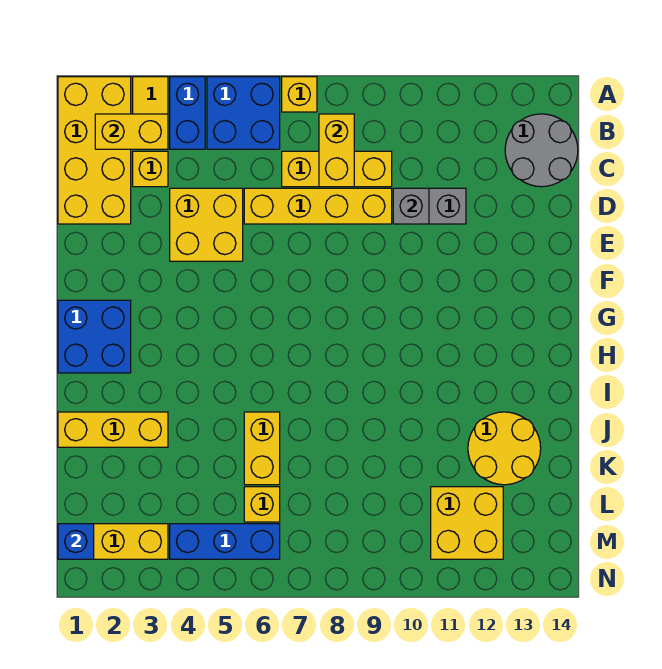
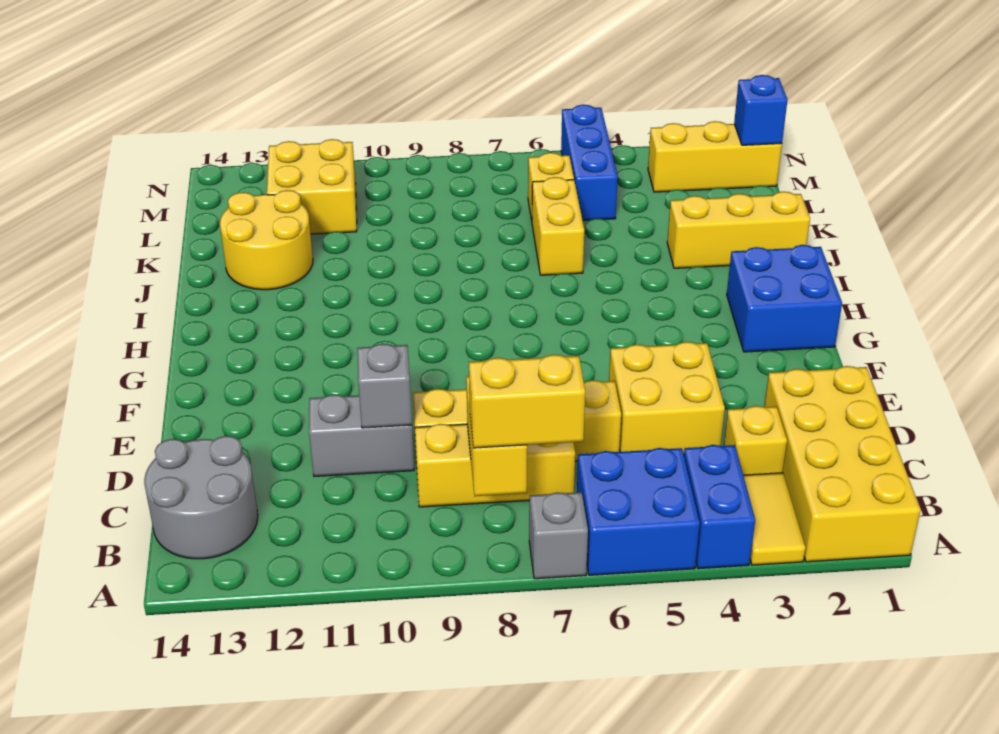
yellow brick A7 level 1 -> grey brick A7 level 1
yellow brick B2:B3 level 2 -> yellow brick B7:B8 level 3
blue brick M4:M6 level 1 -> blue brick L5:N5 level 1

